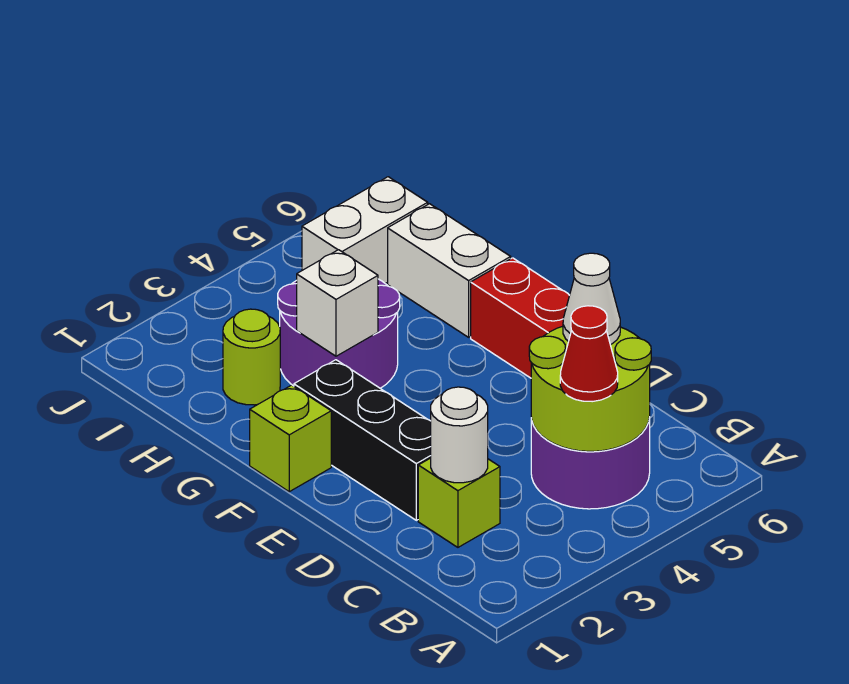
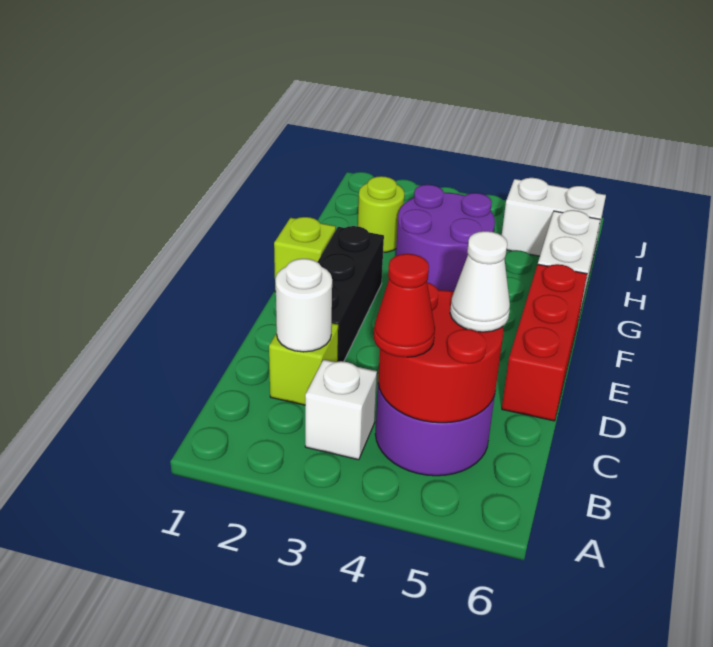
lime round brick B4:C5 level 2 -> red round brick B4:C5 level 2
white brick G3 level 2 -> white brick B3 level 1

